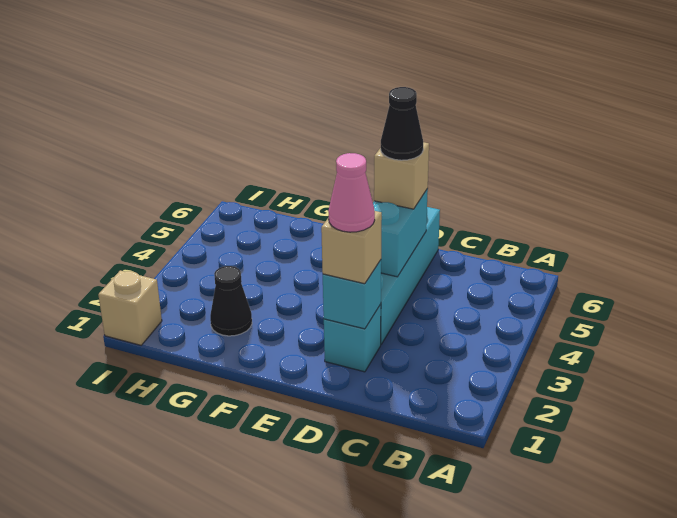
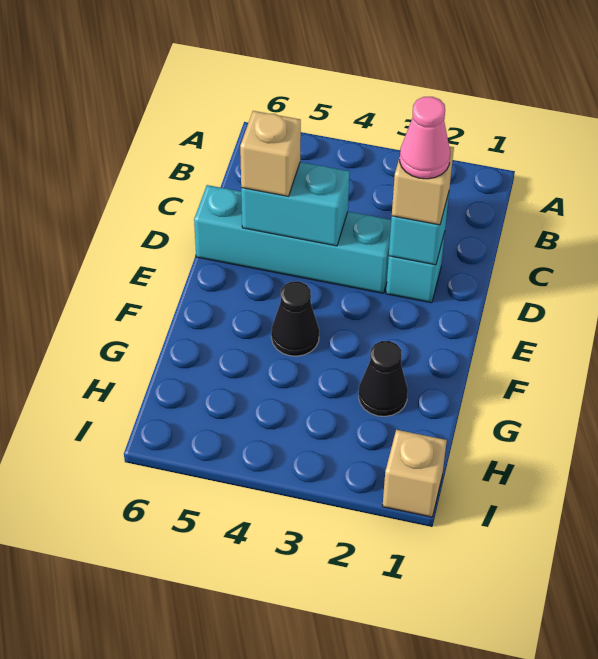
black cone D5 level 4 -> black cone F4 level 1

